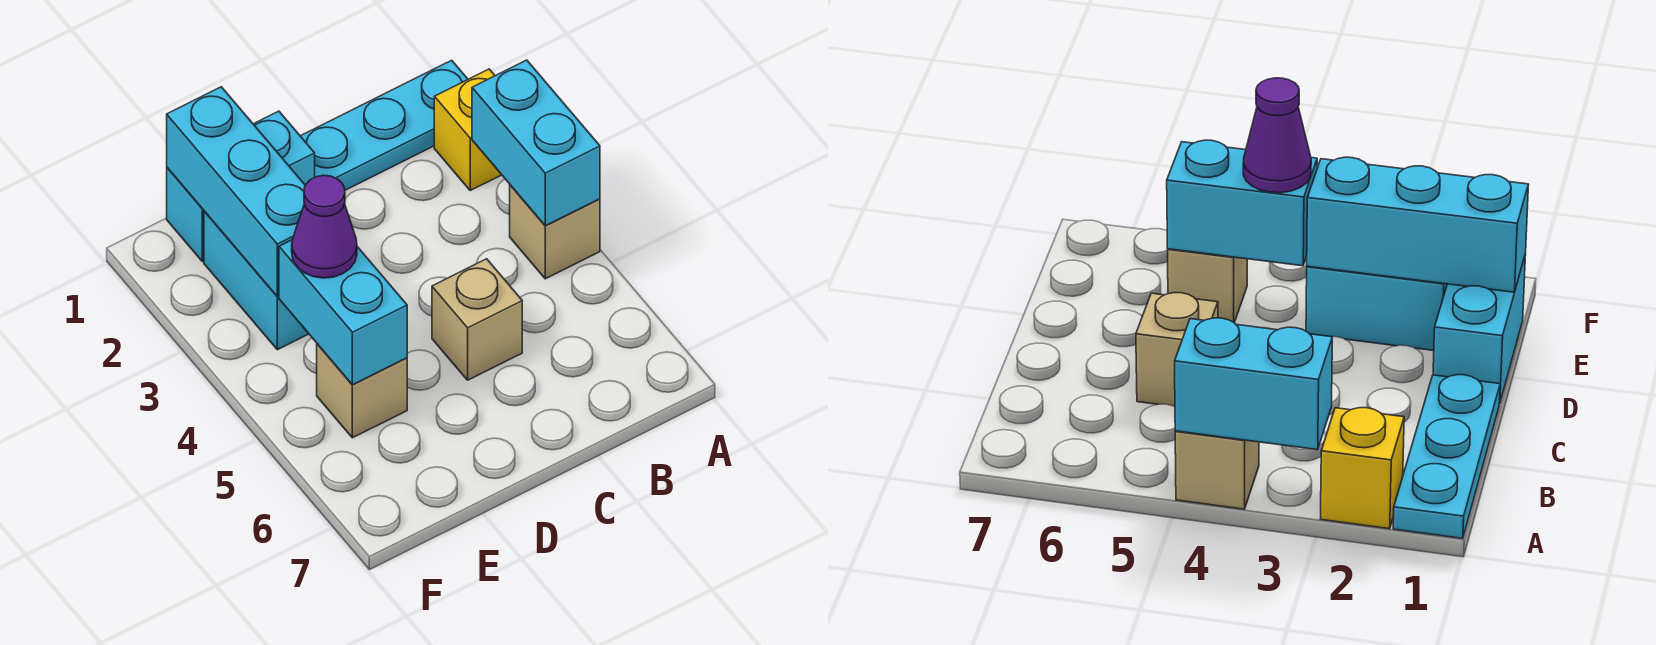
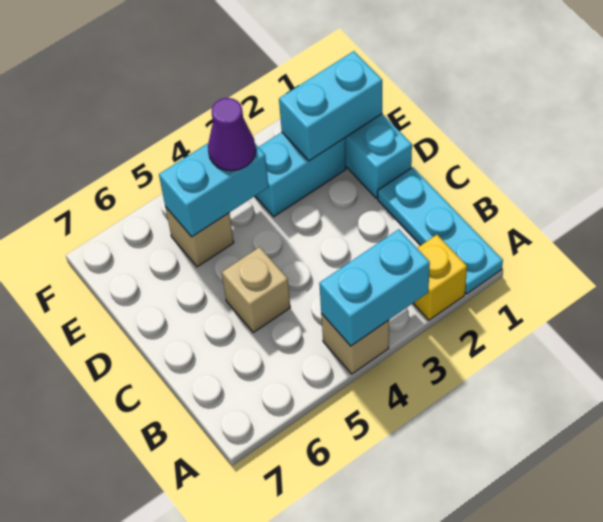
cyan brick E1:E3 level 2 -> cyan brick E1:E2 level 2

